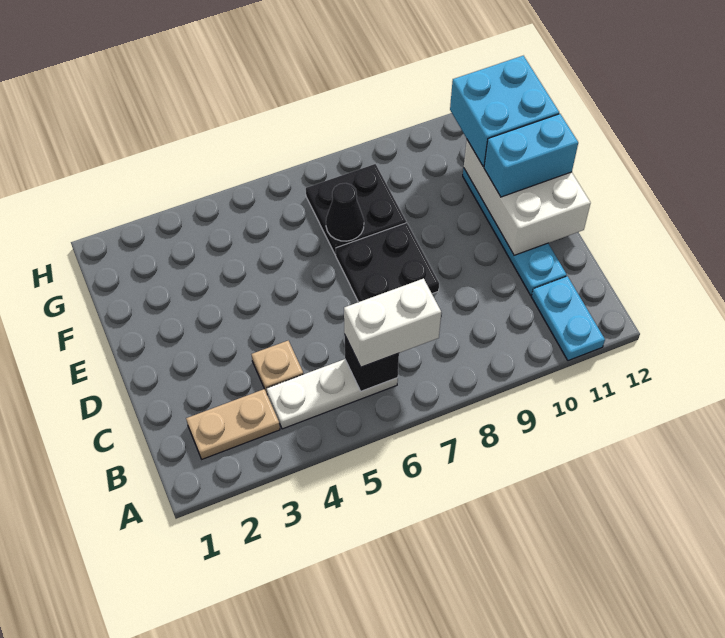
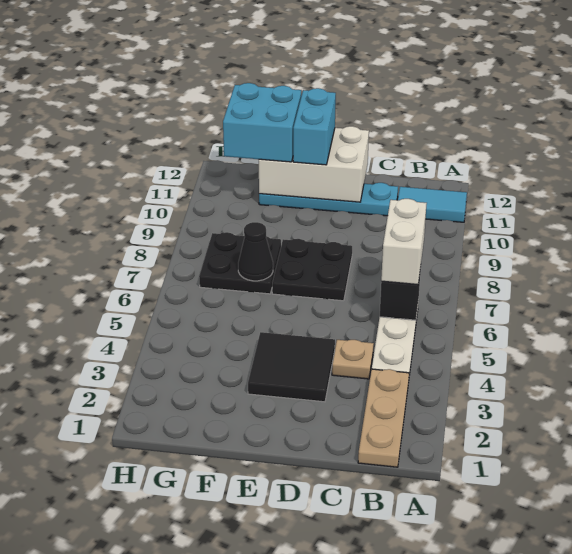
cyan plate A11:B11 level 1 -> cyan tile A11:B11 level 1
tan plate B2:B3 level 1 -> tan plate B1:B3 level 1
none -> black tile D3:E4 level 1

